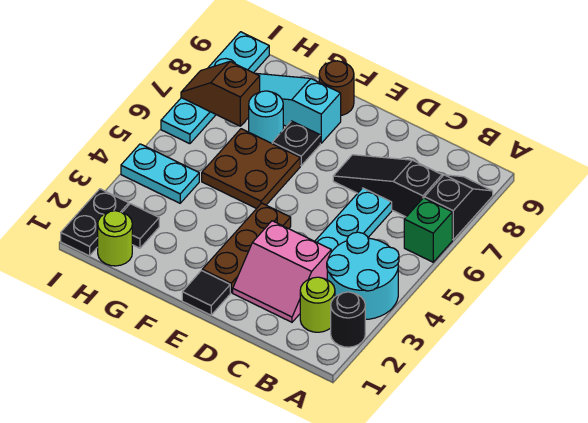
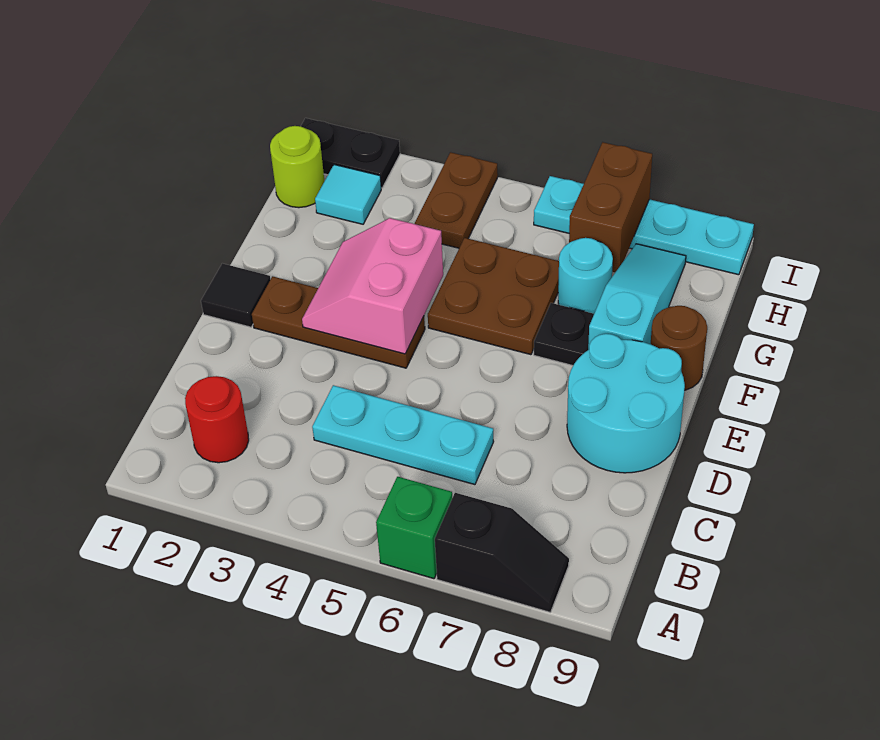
black round brick A2 level 1 -> none
cyan round brick A3:B4 level 1 -> cyan round brick D8:E9 level 1
lime round brick B2 level 1 -> red round brick B2 level 1
black slope B7:D7 level 1 top B -> none
pink slope C2:D3 level 1 top 3 -> pink slope E3:F4 level 2 top 4
black tile H2 level 1 -> cyan tile H2 level 1
cyan plate H4:I4 level 1 -> brown plate H4:I4 level 1
brown slope H7:I7 level 2 top H -> brown brick H7:I7 level 2

